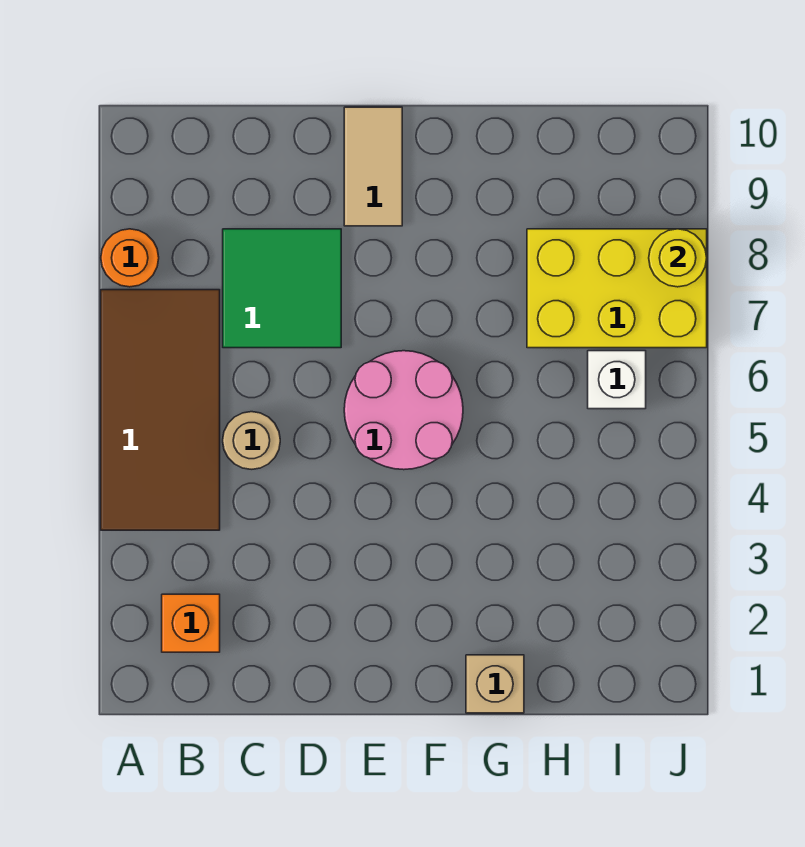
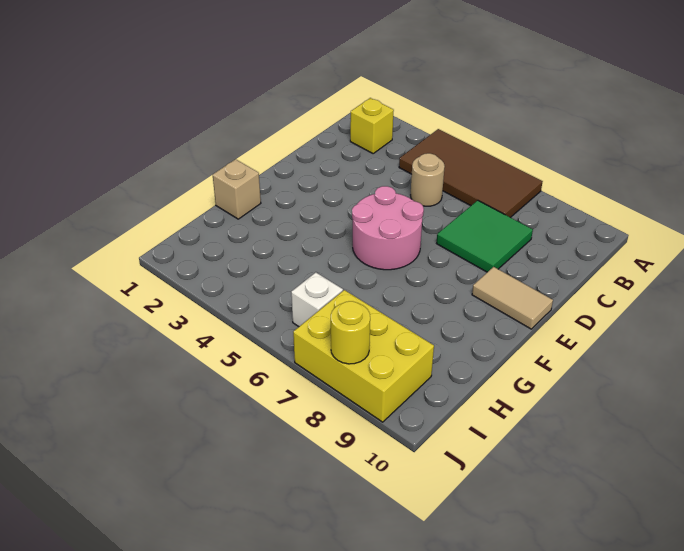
orange round brick A8 level 1 -> none
orange brick B2 level 1 -> yellow brick B2 level 1
yellow brick H7:J8 level 1 -> yellow brick I7:J9 level 1

